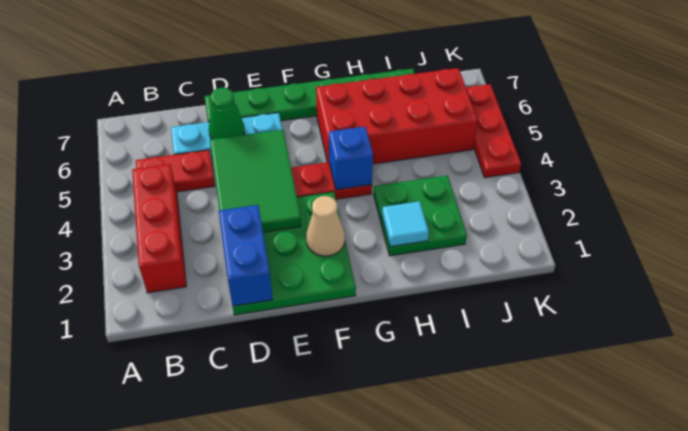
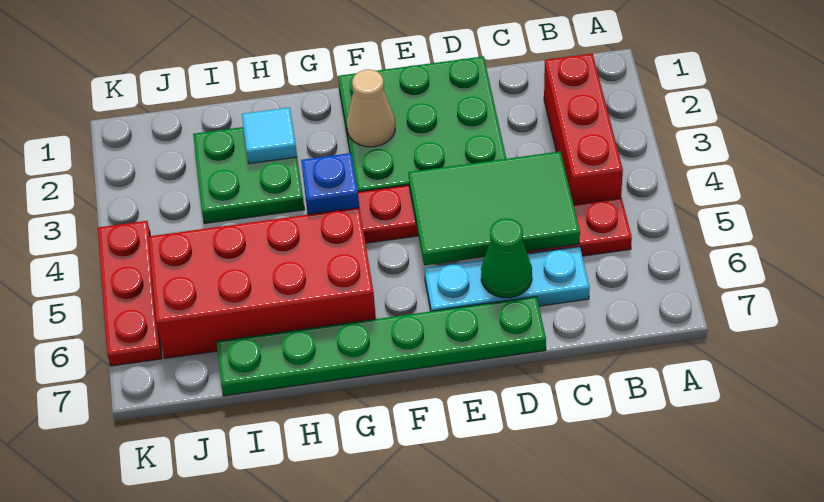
blue brick D1:D2 level 2 -> none
green tile D3:E5 level 2 -> green tile C4:E5 level 2

